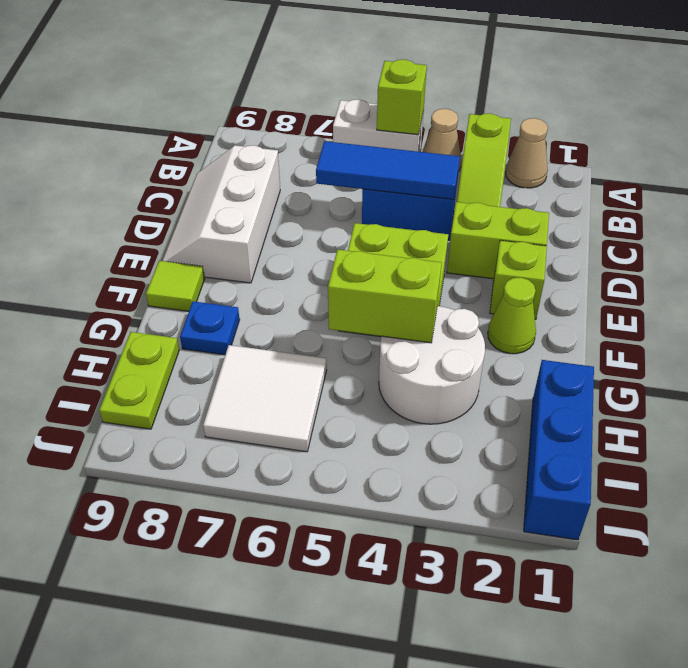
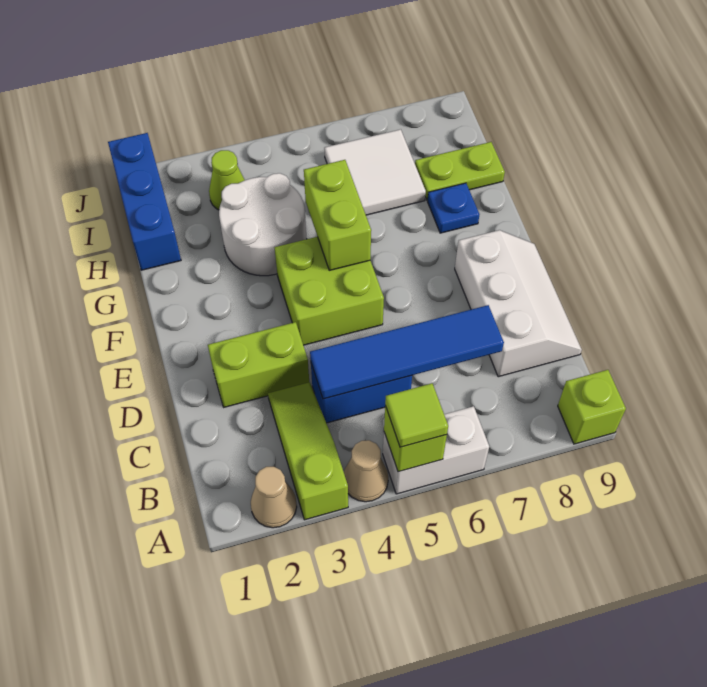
blue tile C4:C6 level 2 -> blue tile C4:C7 level 2
lime brick E2 level 1 -> lime brick A9 level 1
lime cone F2 level 1 -> lime cone I3 level 1
lime tile F9 level 1 -> lime tile A5 level 3
lime brick G4:G5 level 2 -> lime brick F5:G5 level 2
lime plate H9:I9 level 1 -> lime plate H8:H9 level 1

